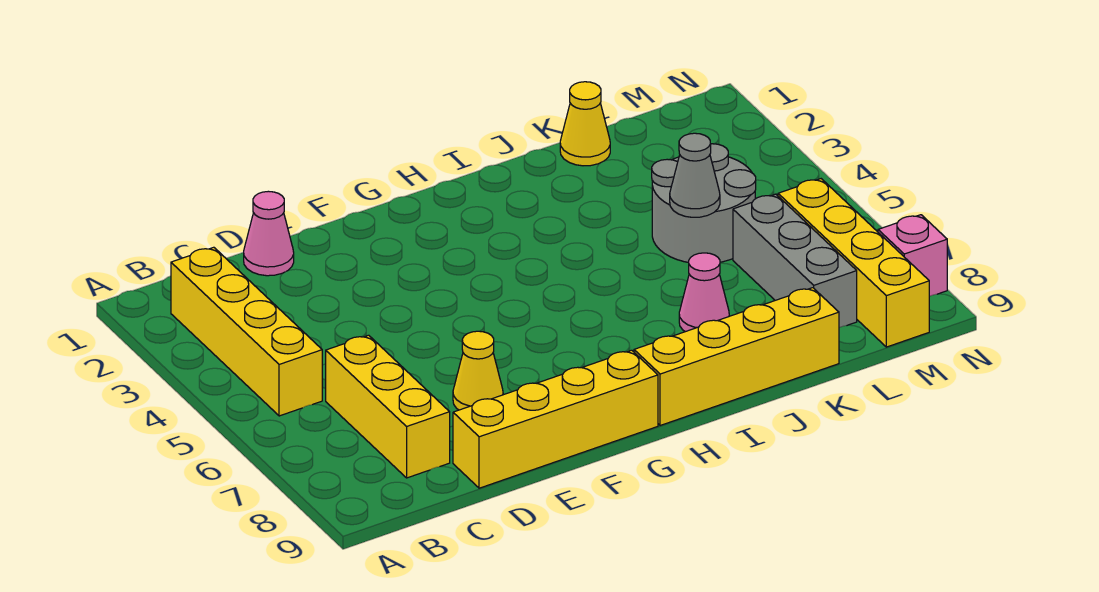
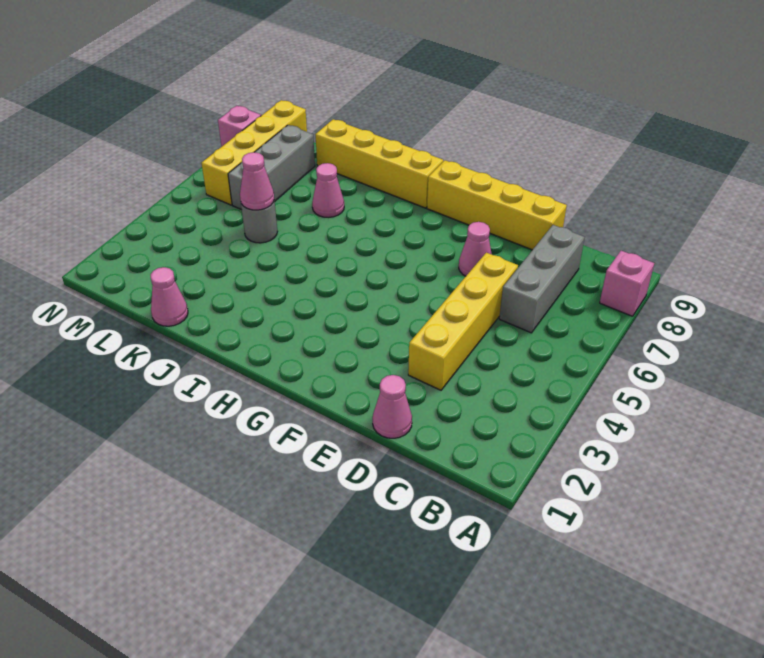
none -> pink brick A8 level 1
yellow brick B2:B5 level 1 -> yellow brick D3:D6 level 1
yellow brick C6:C8 level 1 -> grey brick C6:C8 level 1
yellow cone E7 level 1 -> pink cone E7 level 1
yellow cone K1 level 1 -> pink cone K1 level 1
grey round brick K4:L5 level 1 -> grey round brick K5 level 1
grey cone K5 level 2 -> pink cone K5 level 2

